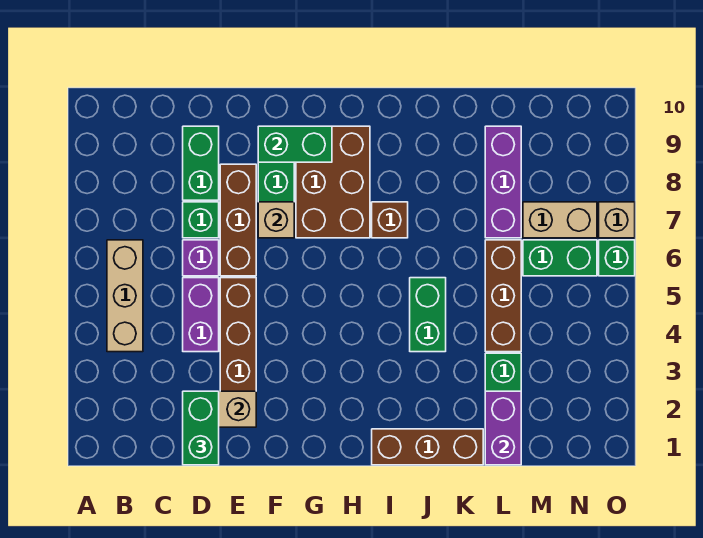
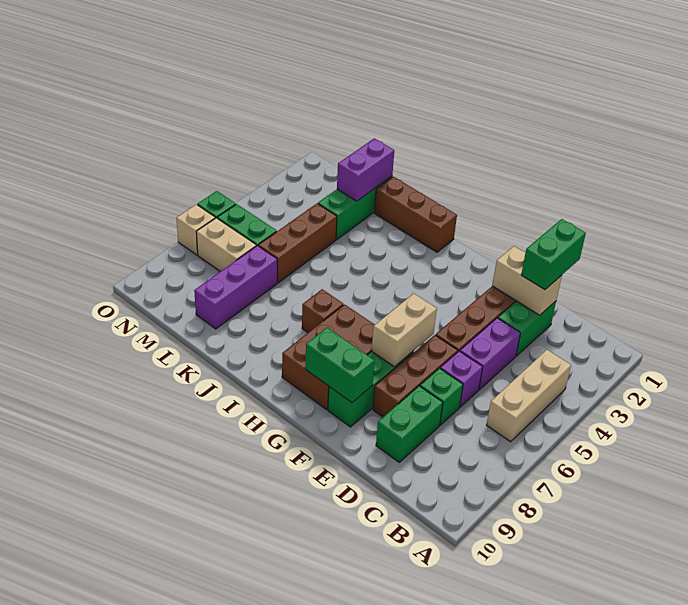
tan brick F7 level 2 -> tan brick F6:F7 level 2
green brick J4:J5 level 1 -> green brick D2:D3 level 1

